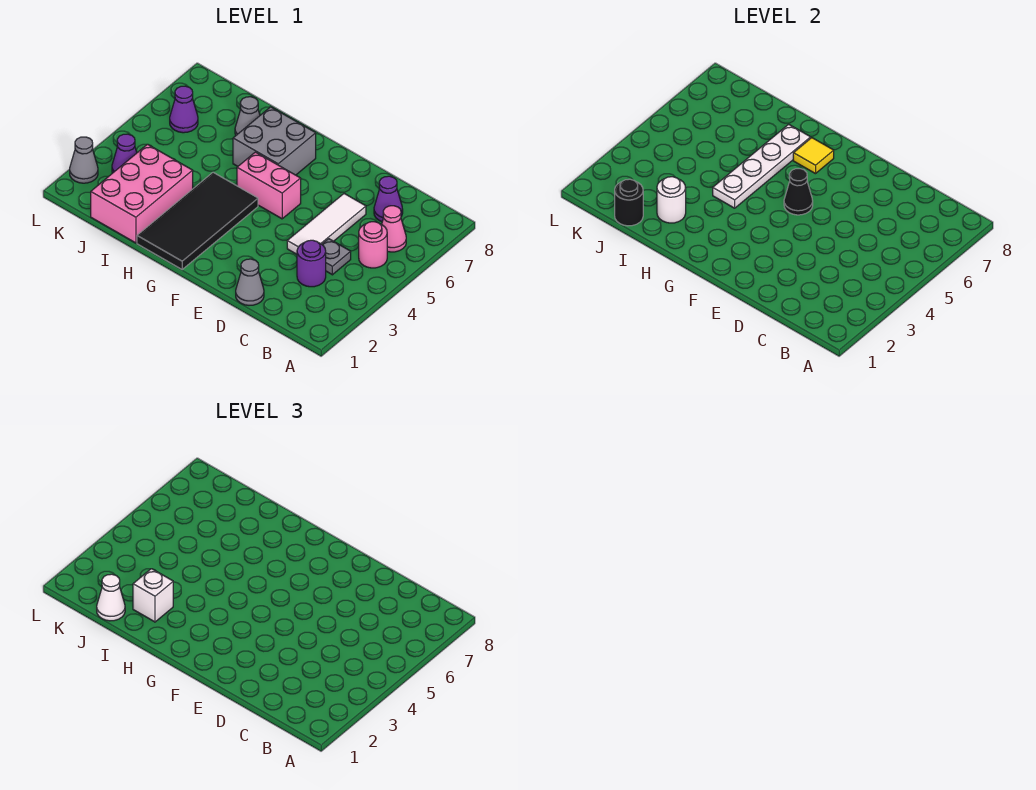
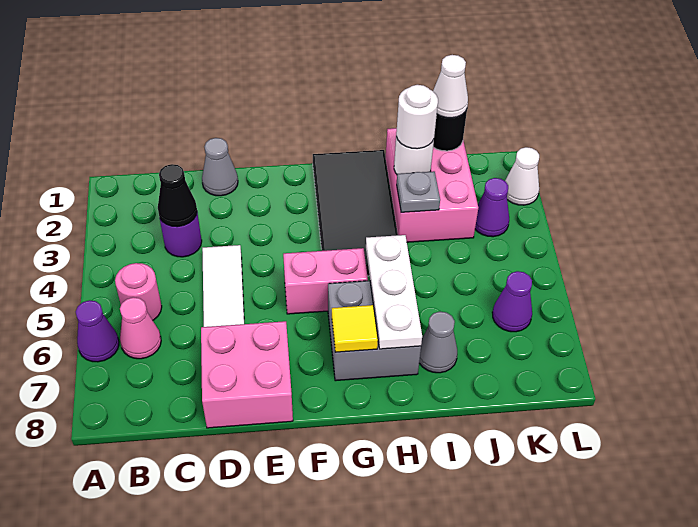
grey plate C4 level 1 -> grey plate I3 level 2
purple cone C7 level 1 -> purple cone A6 level 1
none -> pink brick D7:E8 level 1
black cone F5 level 2 -> black cone C3 level 2
white plate H4:H7 level 2 -> white plate H5:H7 level 2
white brick I2 level 3 -> white round brick I2 level 3
grey cone L2 level 1 -> white cone L2 level 1

